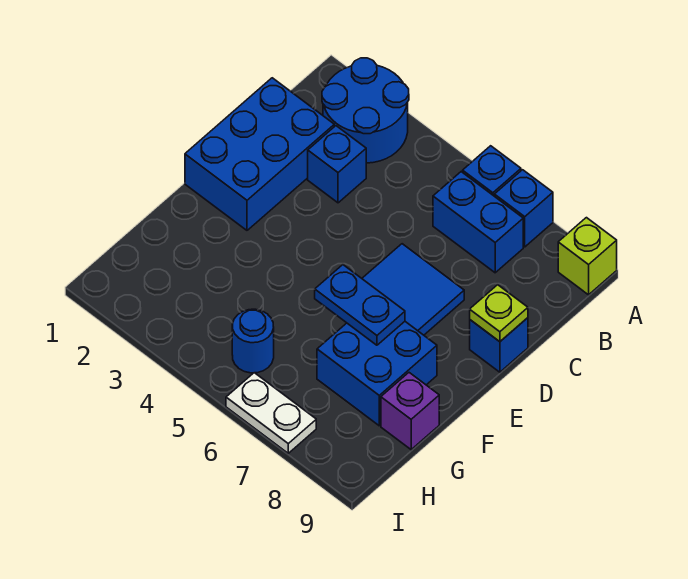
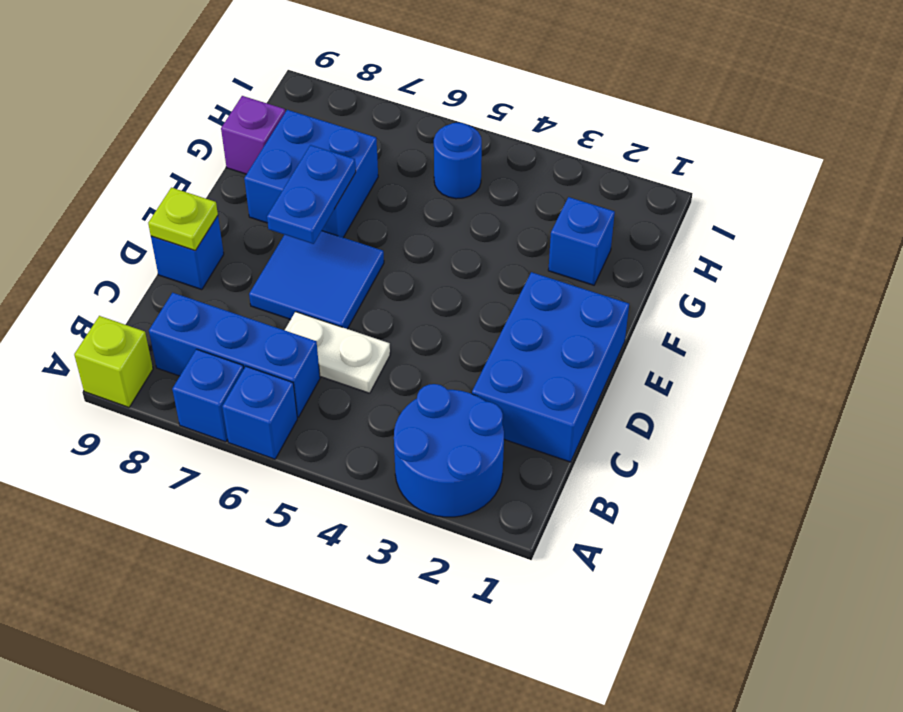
blue brick B6:B7 level 1 -> blue brick B6:B8 level 1
blue brick C3 level 1 -> blue brick G2 level 1
blue plate F6:F7 level 2 -> blue plate E7:F7 level 2
white plate I6:I7 level 1 -> white plate C5:C6 level 1

